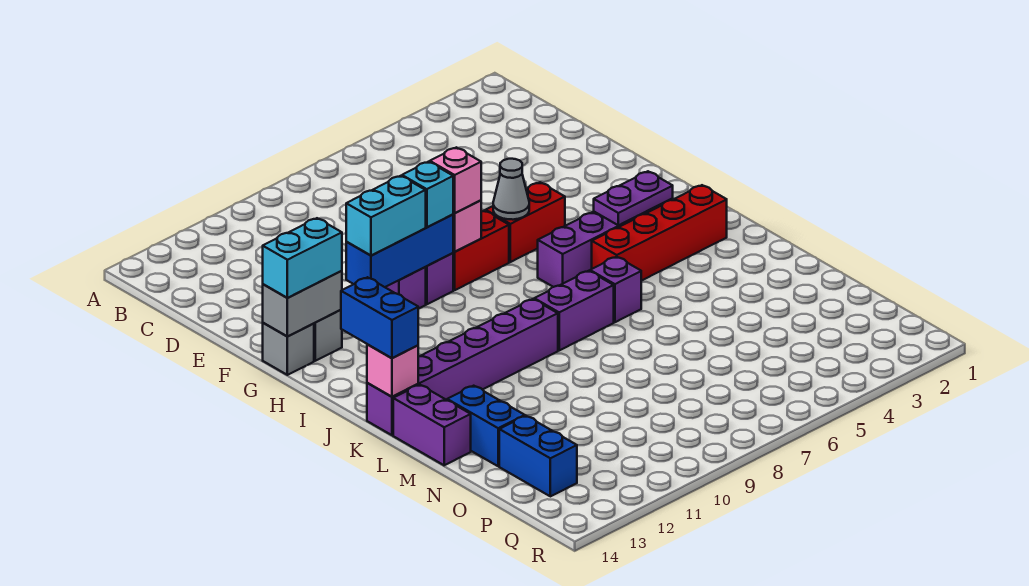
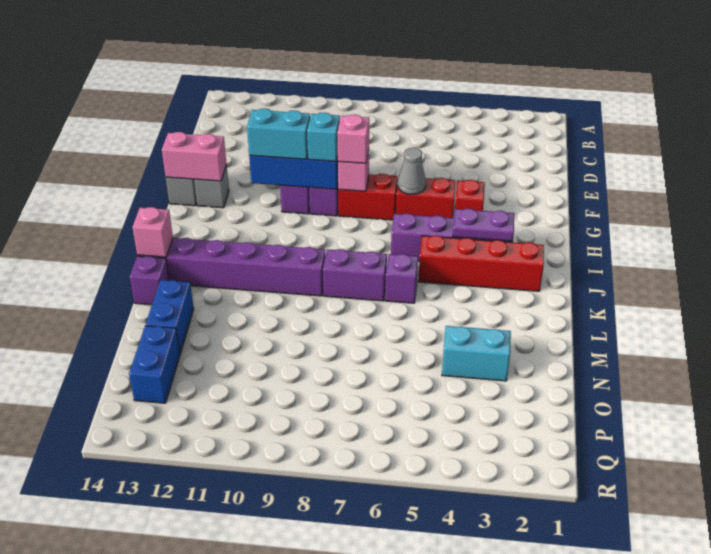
none -> red brick G4 level 1
grey brick G13:G14 level 2 -> pink brick G13:G14 level 2
cyan brick G13:G14 level 3 -> cyan brick N3:N4 level 1
blue brick J14:K14 level 3 -> none
purple brick L14:M14 level 1 -> purple brick L14 level 1

